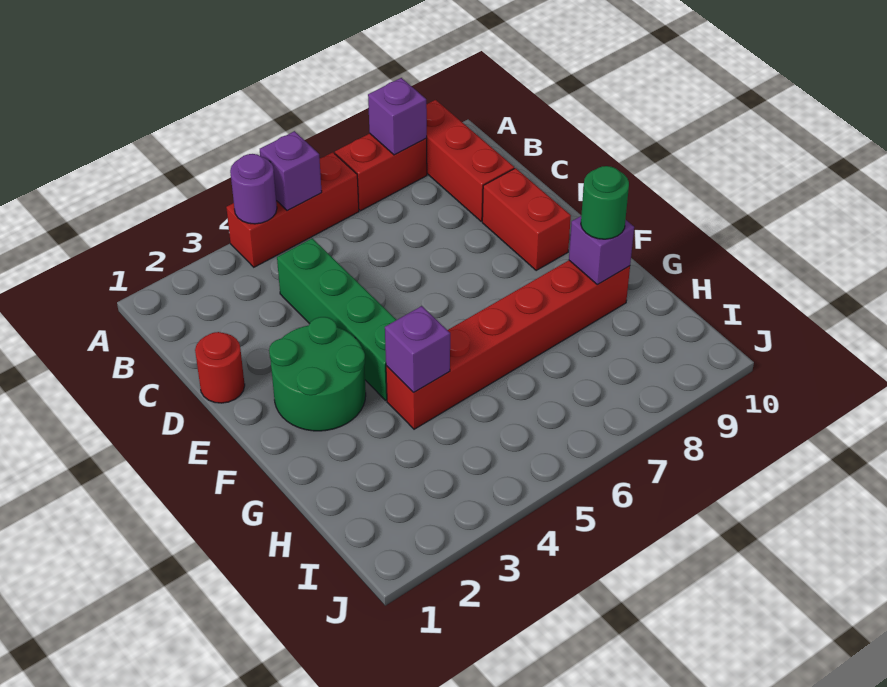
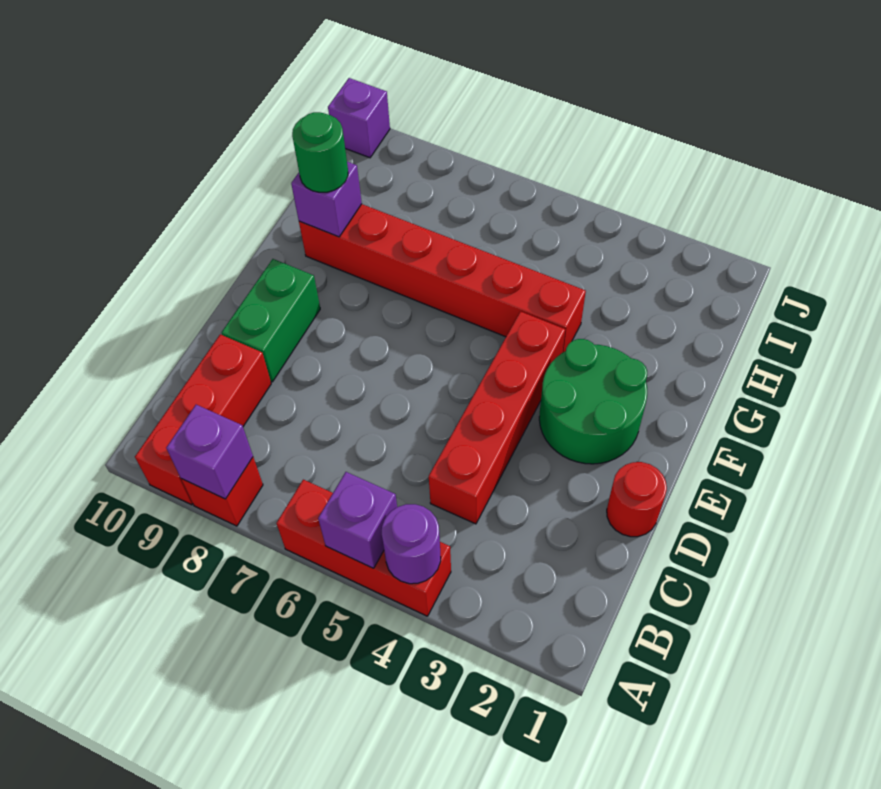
red brick A7:A8 level 1 -> red brick A8 level 1
green brick C4:F4 level 1 -> red brick C4:F4 level 1
red brick D9:E9 level 1 -> green brick D9:E9 level 1
purple brick G4 level 2 -> purple brick J10 level 1

